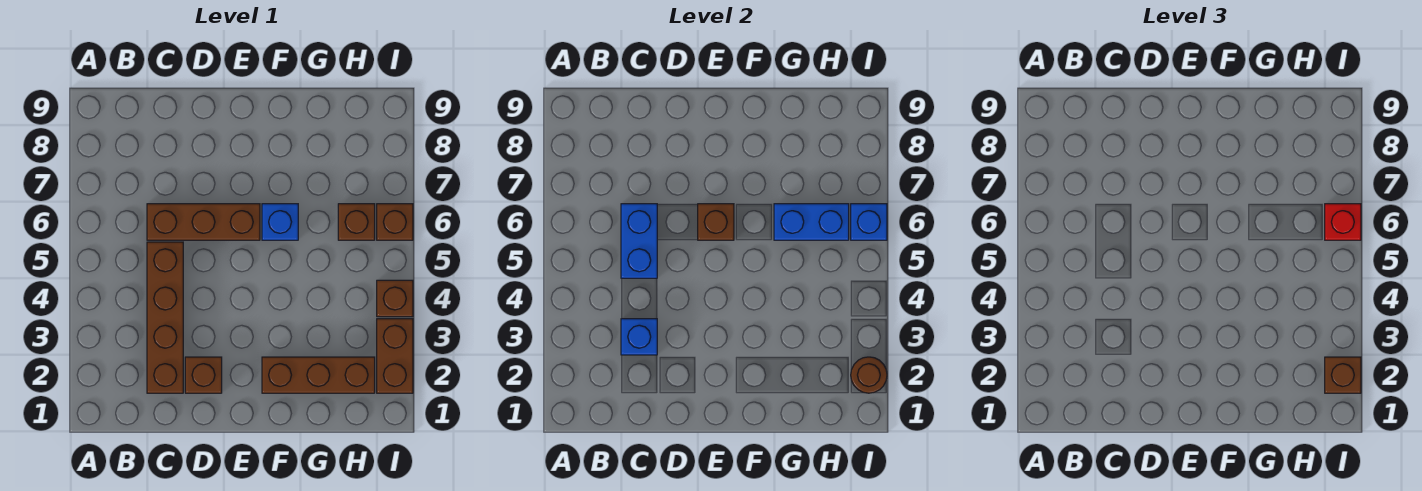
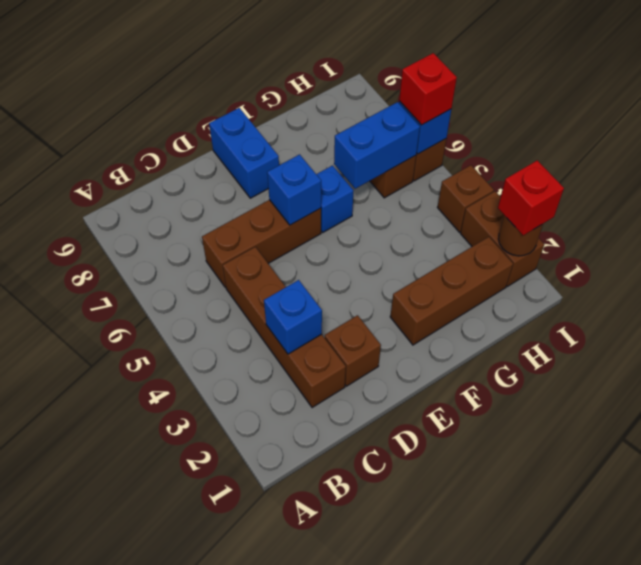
blue brick C5:C6 level 2 -> blue brick E8:E9 level 1
brown brick E6 level 2 -> blue brick E6 level 2
brown brick I2 level 3 -> red brick I2 level 3

